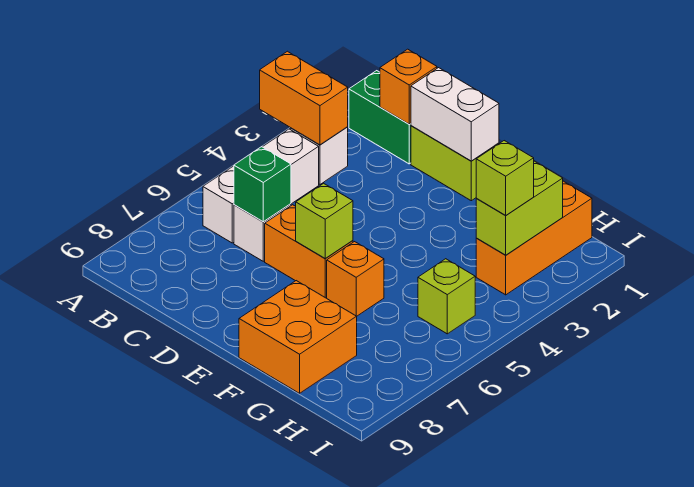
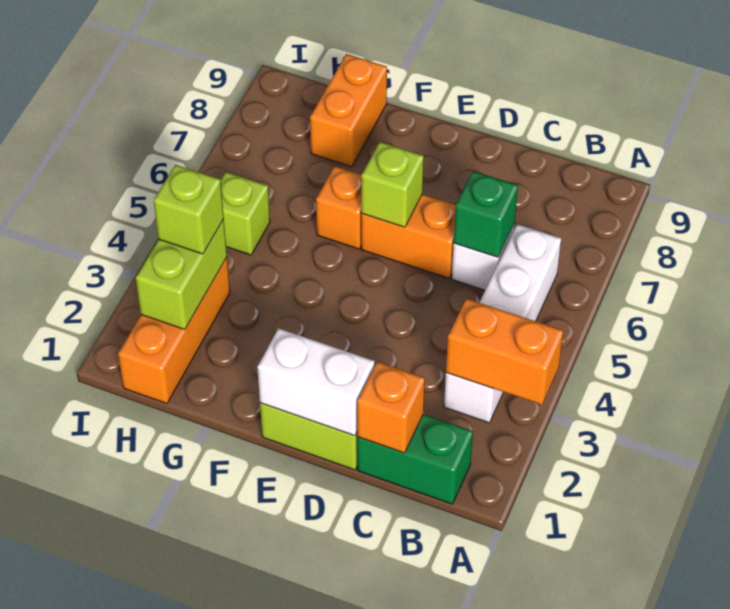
orange brick F8:G9 level 1 -> orange brick G8:G9 level 1

